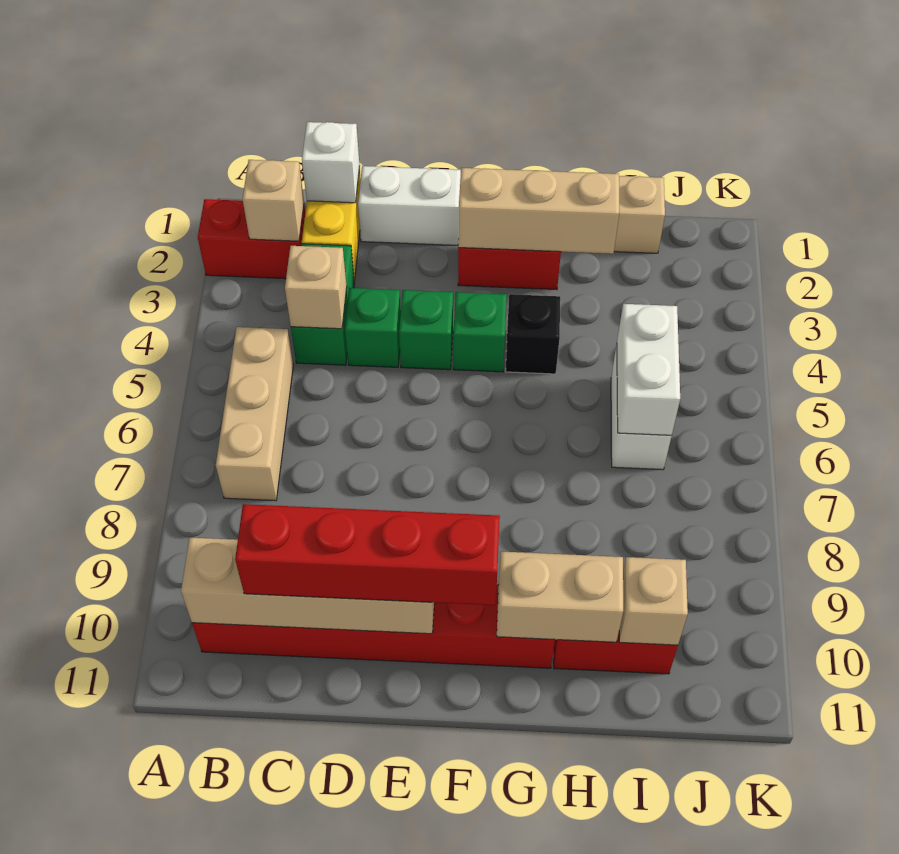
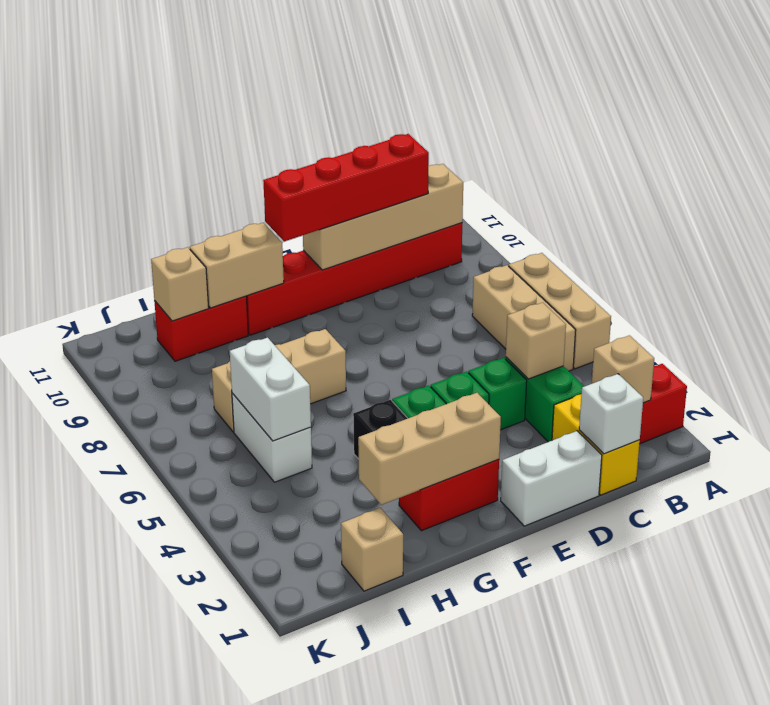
none -> tan brick A5:A7 level 1
none -> tan brick G7:I7 level 1

